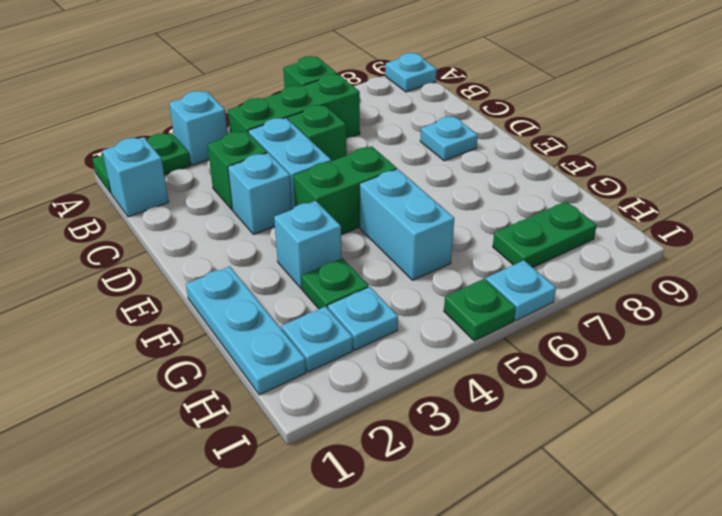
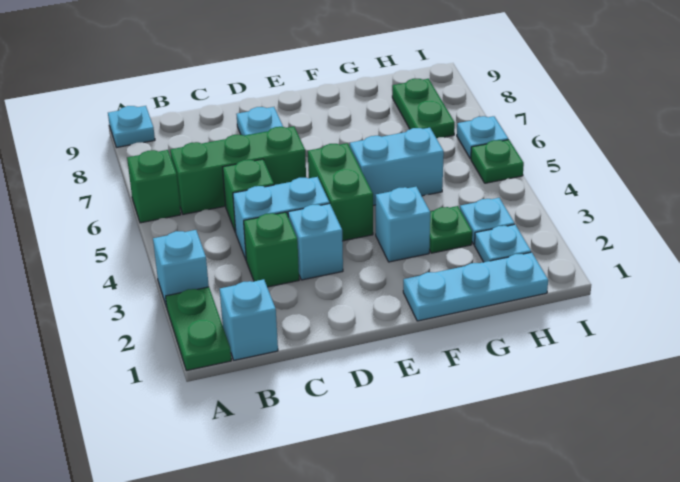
green brick B4:B6 level 1 -> green brick B6:D6 level 1

